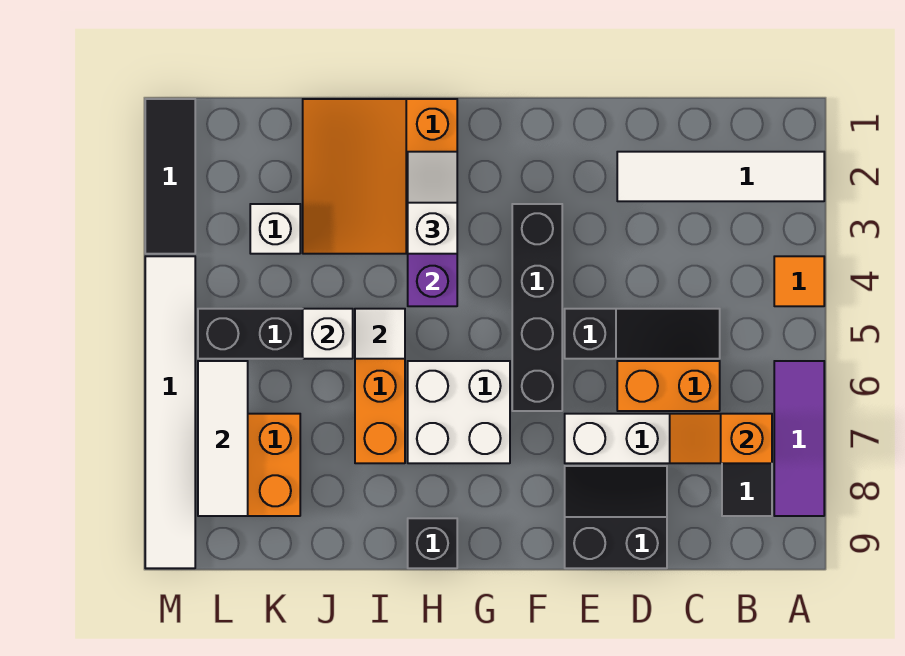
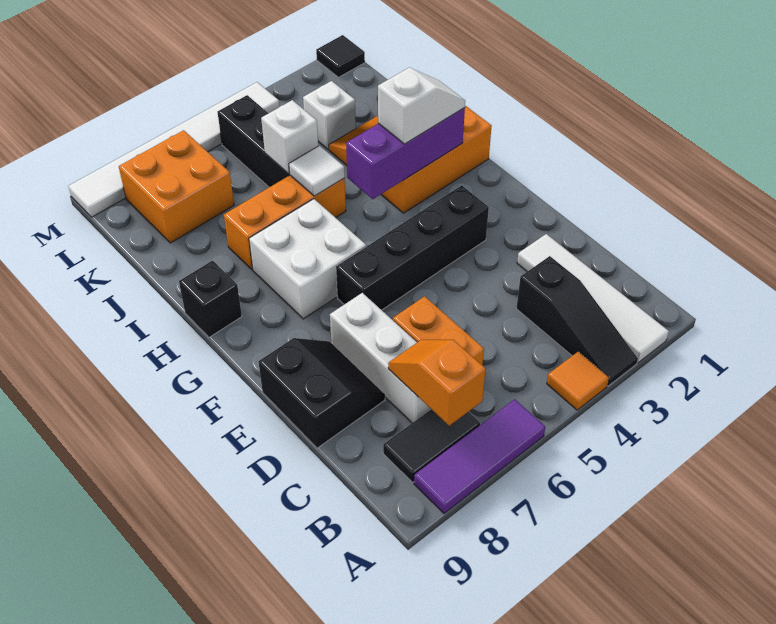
black slope C5:E5 level 1 top E -> black slope A3:C3 level 1 top C
white tile L6:L8 level 2 -> none
black tile M1:M3 level 1 -> black tile M1 level 1

